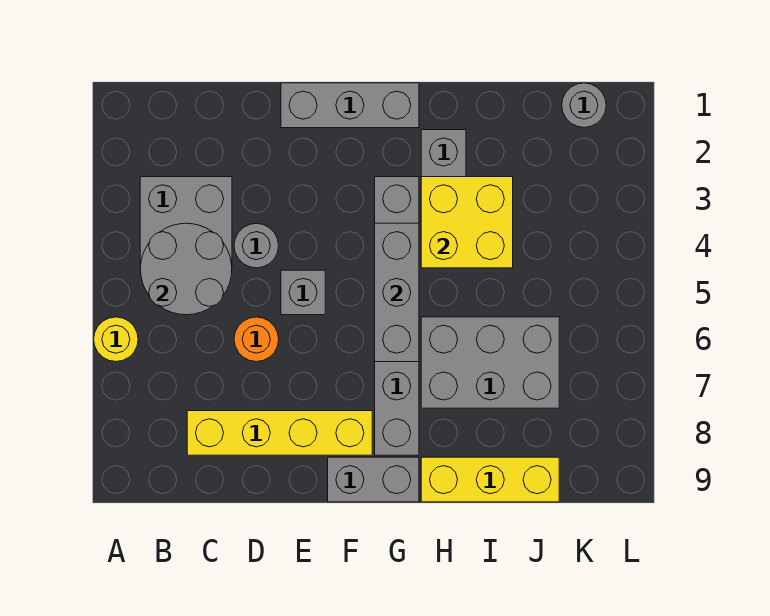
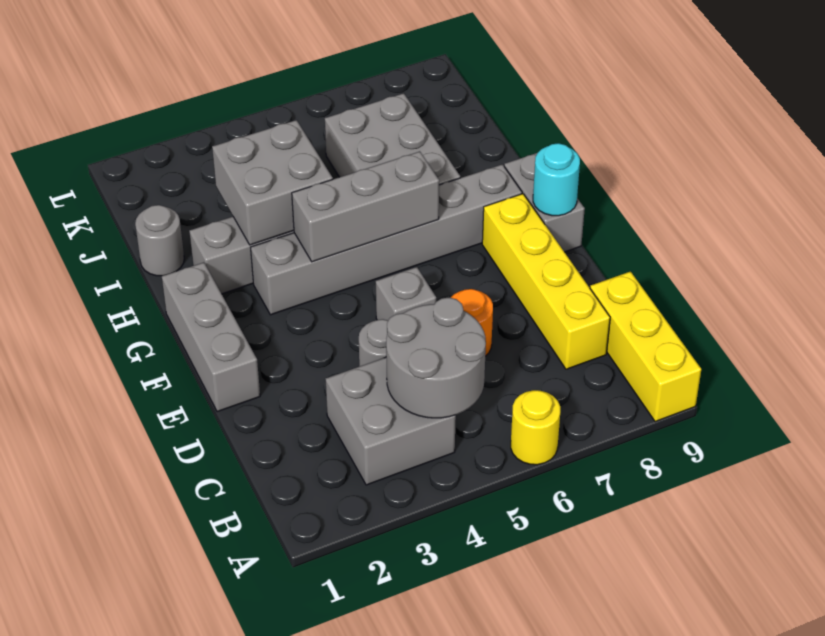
none -> cyan round brick F9 level 2
yellow brick H3:I4 level 2 -> grey brick H3:I4 level 2
yellow brick H9:J9 level 1 -> yellow brick A9:C9 level 1
grey round brick K1 level 1 -> grey round brick I1 level 1

